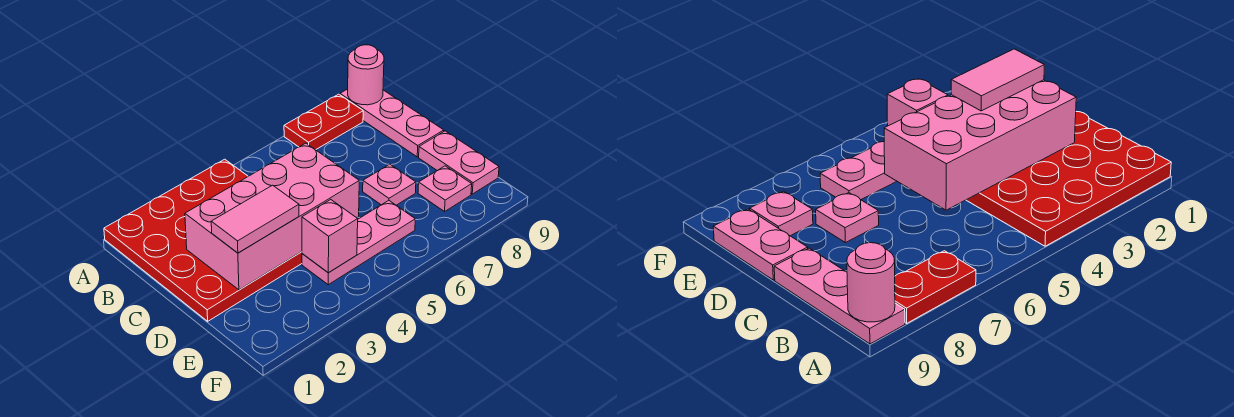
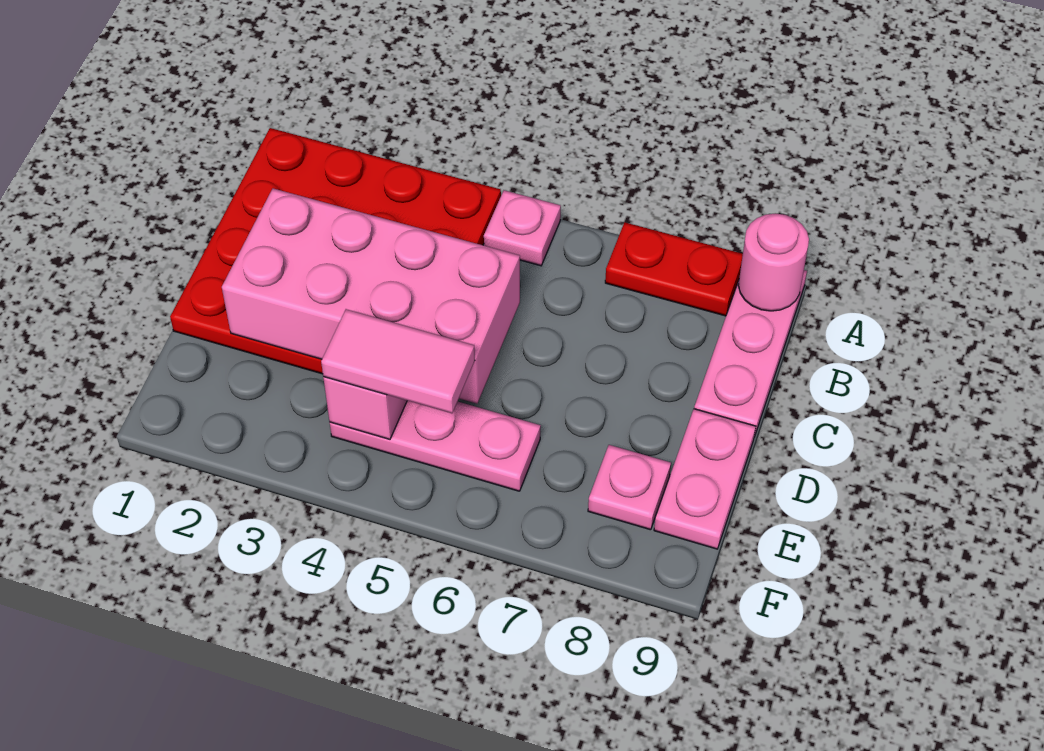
pink tile D2:D3 level 3 -> pink tile E4:E5 level 3
pink plate D7 level 1 -> pink plate A5 level 1

